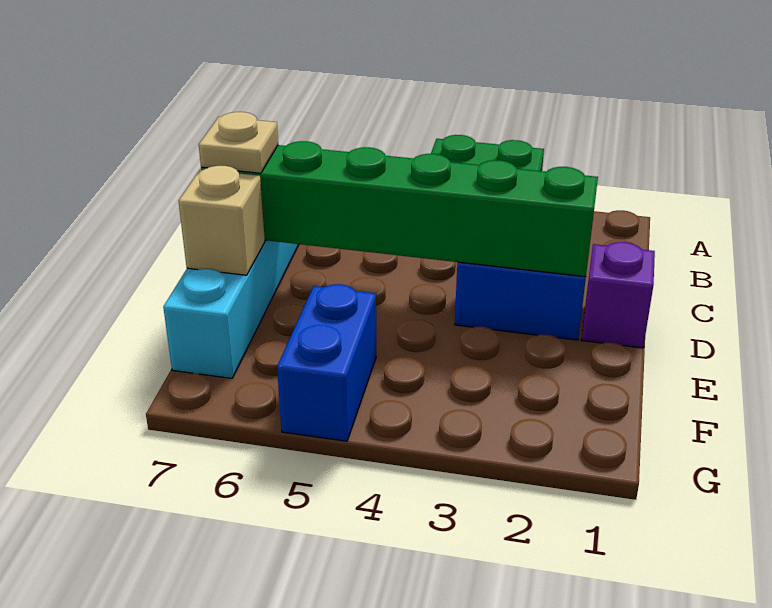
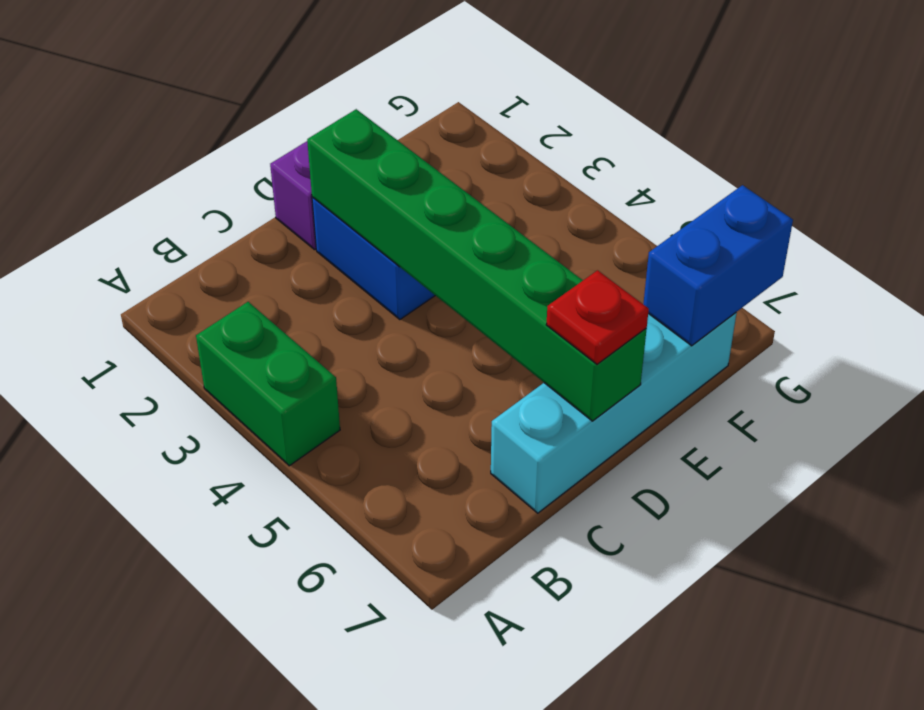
tan plate D7 level 3 -> red plate D7 level 3
tan brick E7 level 2 -> none
blue brick F5:G5 level 1 -> blue brick F7:G7 level 2

